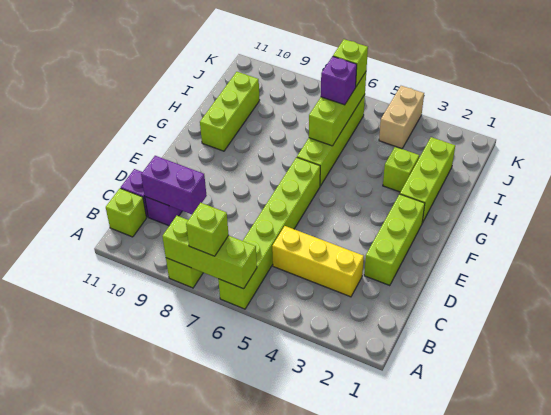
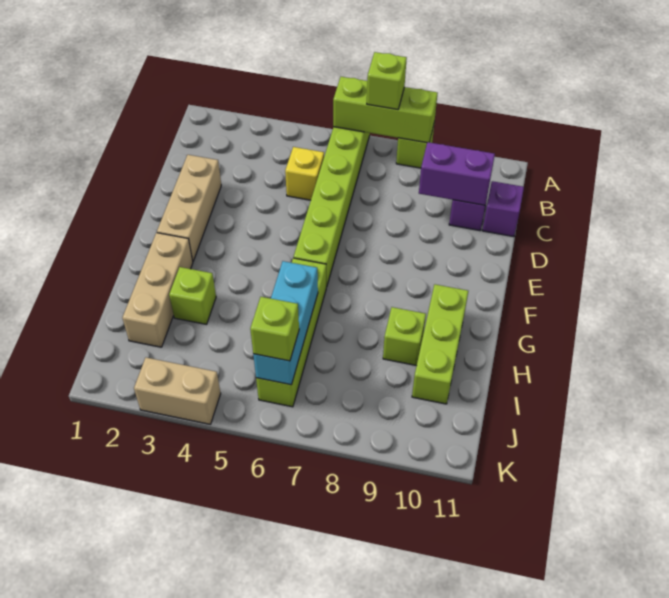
lime brick B11 level 1 -> lime brick H9 level 1
yellow brick C3:C5 level 1 -> yellow brick C5 level 1
lime brick D2:F2 level 1 -> tan brick D2:F2 level 1
lime brick G2:I2 level 1 -> tan brick G2:I2 level 1
lime brick H6:J6 level 2 -> cyan brick H6:J6 level 2
purple brick I6 level 3 -> none
tan brick J4:K4 level 1 -> tan brick K3:K4 level 1

